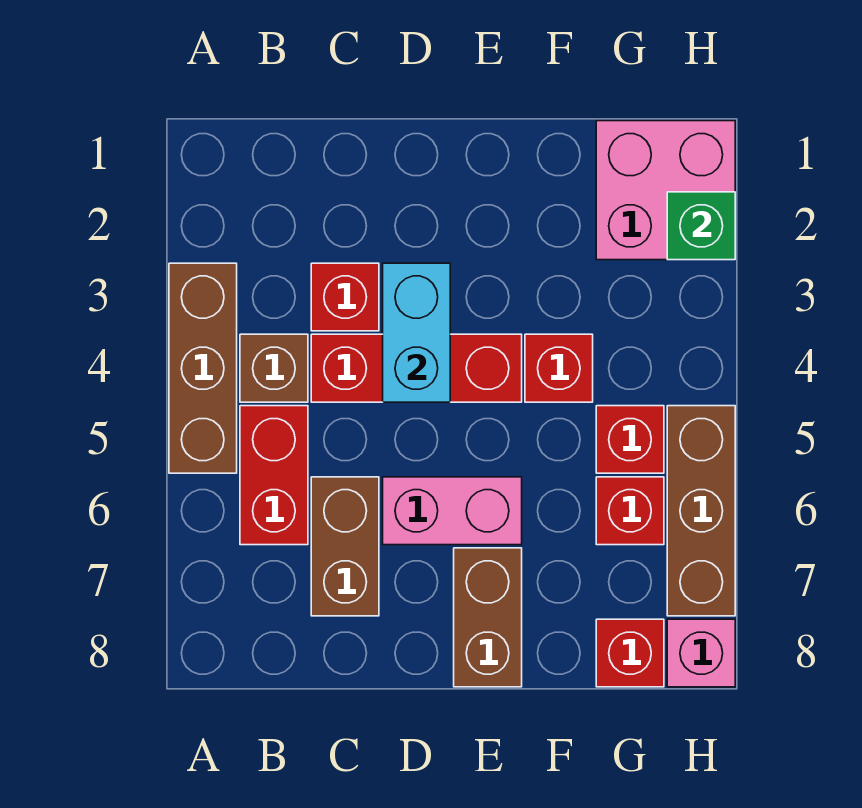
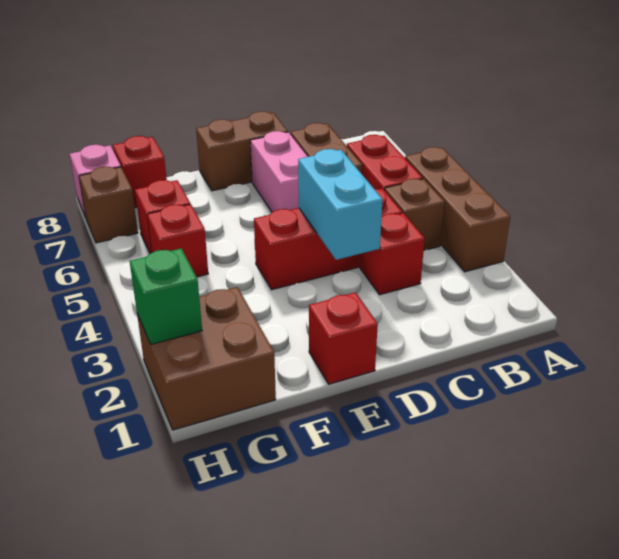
pink brick D6:E6 level 1 -> pink brick D6:D7 level 1
brown brick E7:E8 level 1 -> brown brick D8:E8 level 1
red brick F4 level 1 -> red brick E1 level 1
pink brick G1:H2 level 1 -> brown brick G1:H2 level 1
brown brick H5:H7 level 1 -> brown brick H7 level 1

